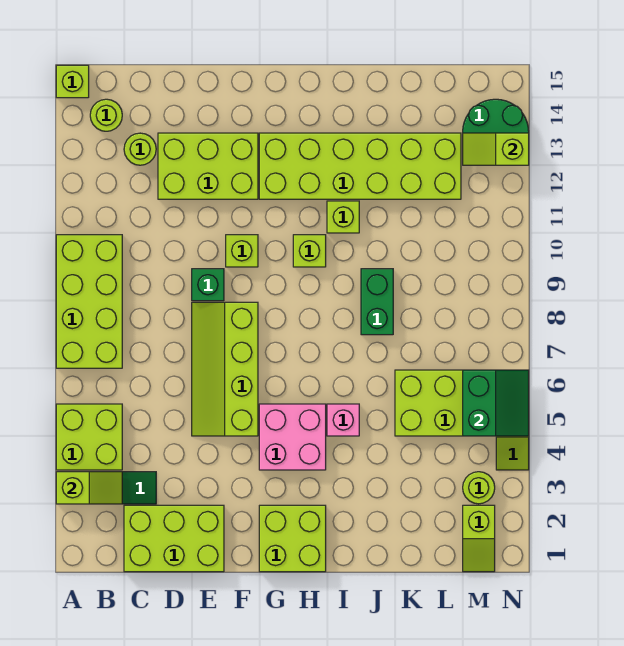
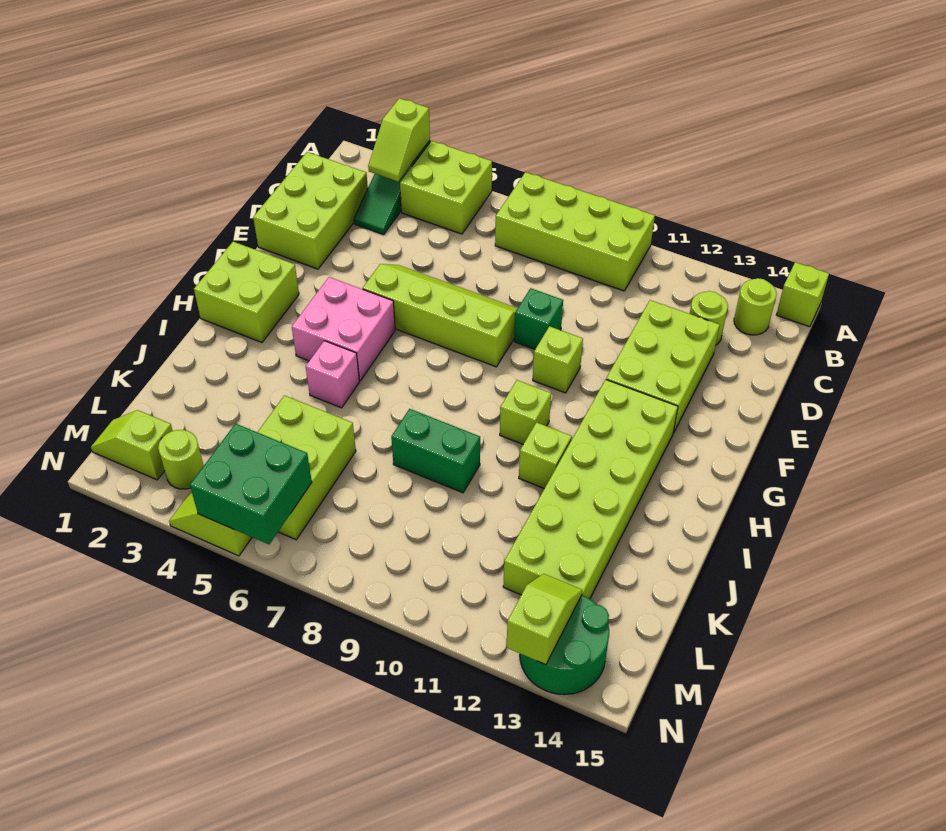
green slope M5:N6 level 2 top M -> green brick M5:N6 level 2

